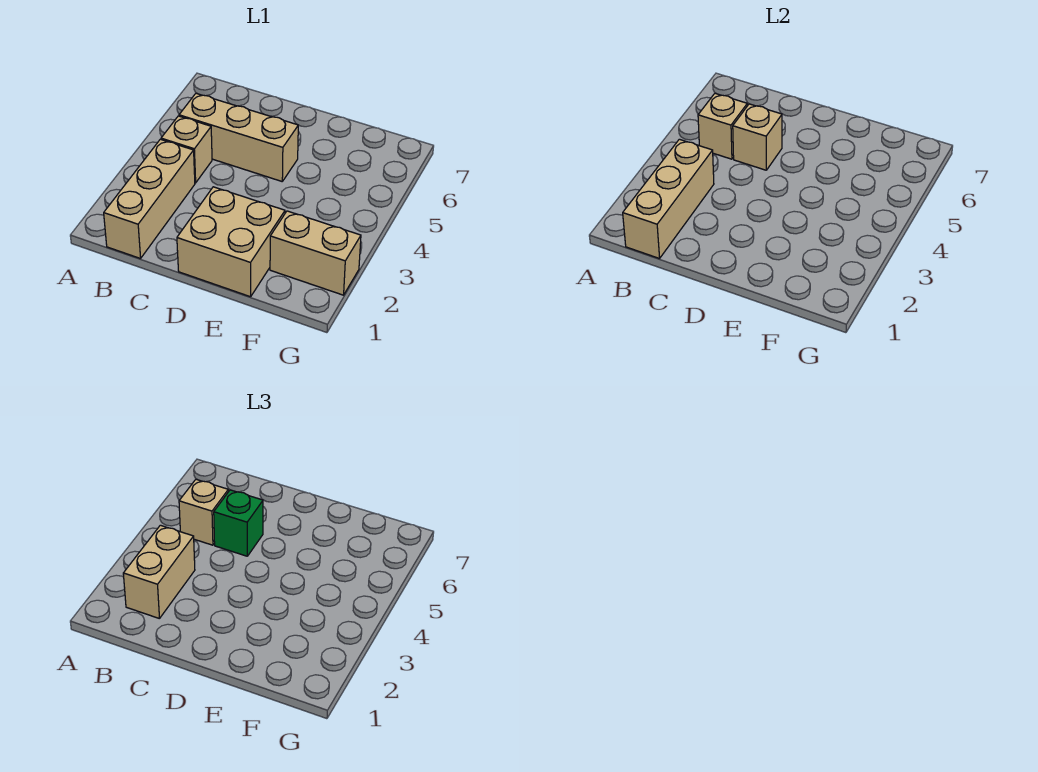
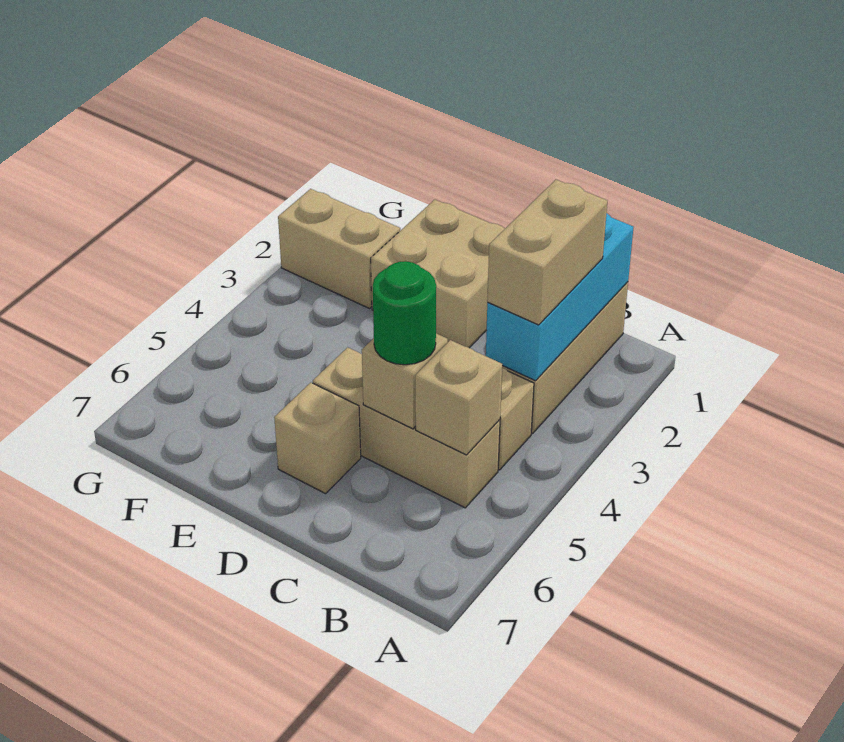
tan brick B1:B3 level 2 -> cyan brick B1:B3 level 2
tan brick B5 level 3 -> tan brick D6 level 1
green brick C5 level 3 -> green round brick C5 level 3

